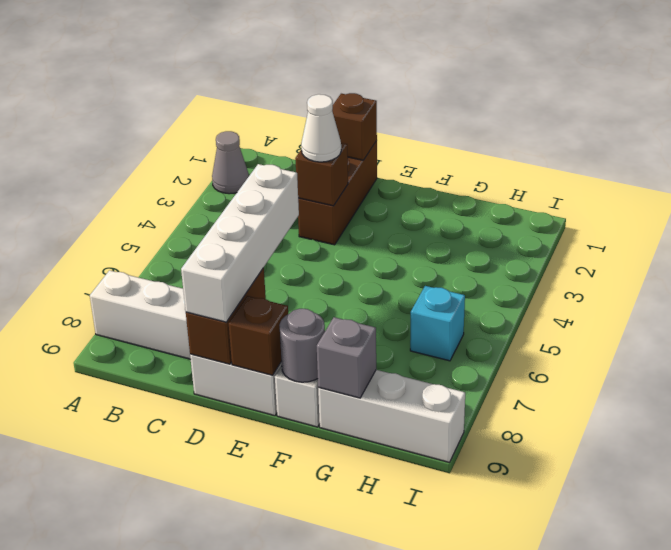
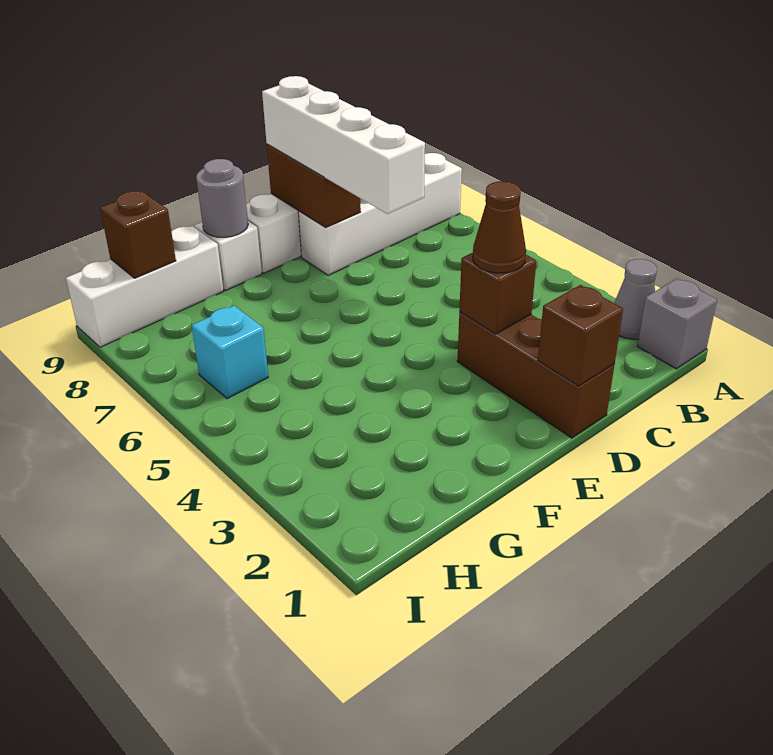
white cone D3 level 3 -> brown cone D3 level 3
brown brick E9 level 2 -> brown brick H9 level 2
grey brick G9 level 2 -> grey brick A1 level 1

